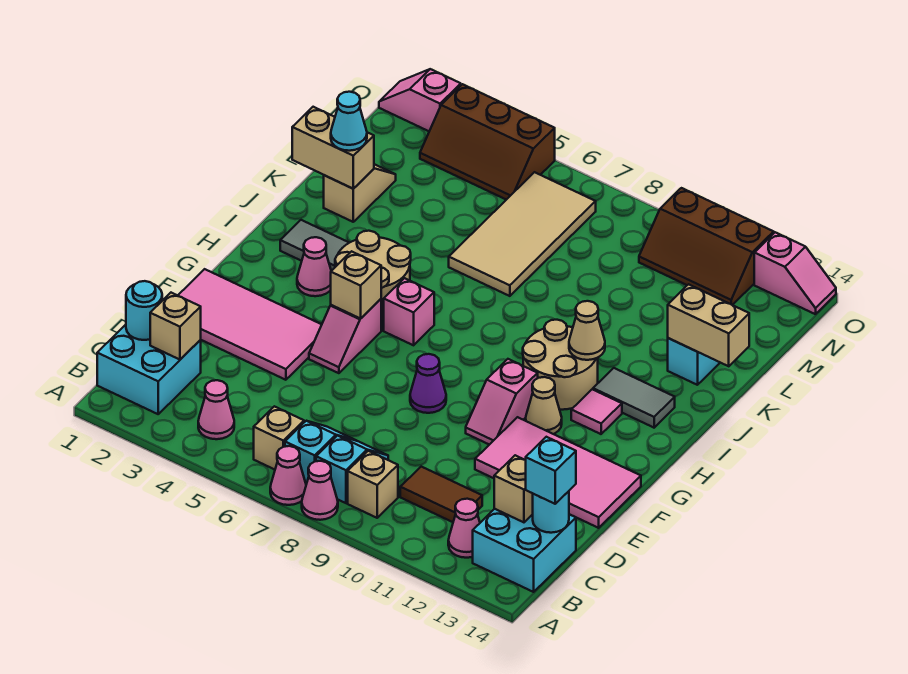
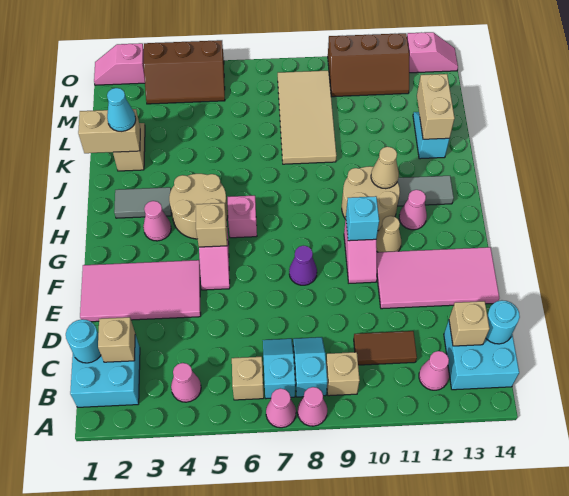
cyan brick C14 level 3 -> cyan brick G10 level 2
pink tile H12 level 1 -> pink cone H12 level 1
tan tile K6:N7 level 1 -> tan tile K8:N9 level 1
tan brick K13:K14 level 2 -> tan brick K13:L13 level 2

